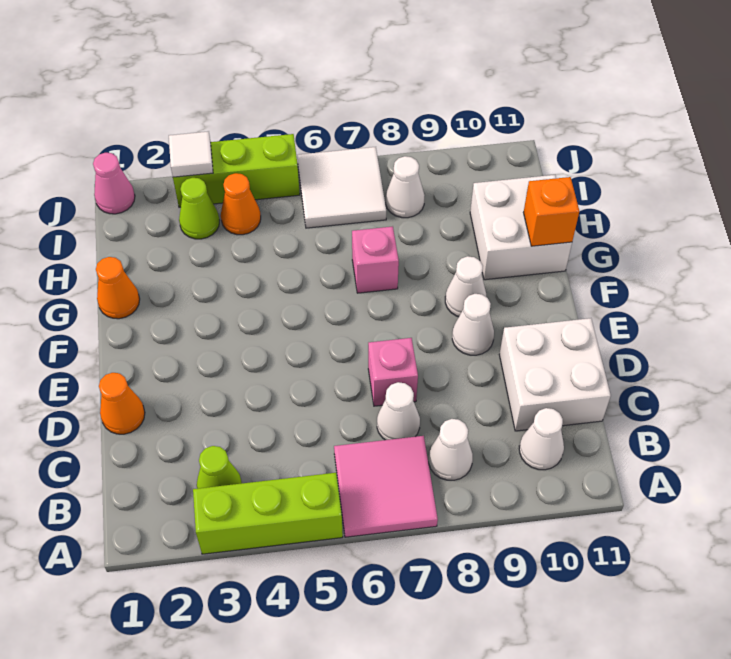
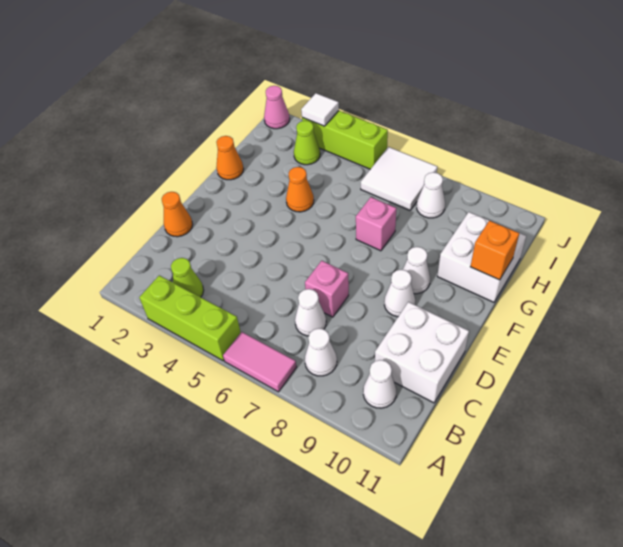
pink tile A6:B7 level 1 -> pink tile A6:A7 level 1
orange cone I4 level 1 -> orange cone G4 level 1

